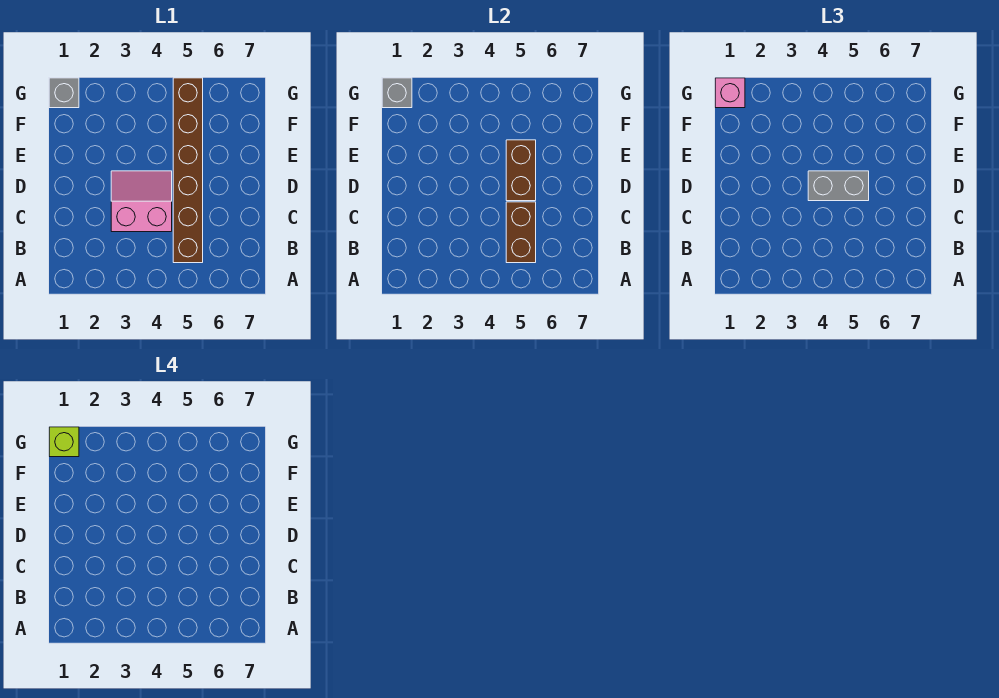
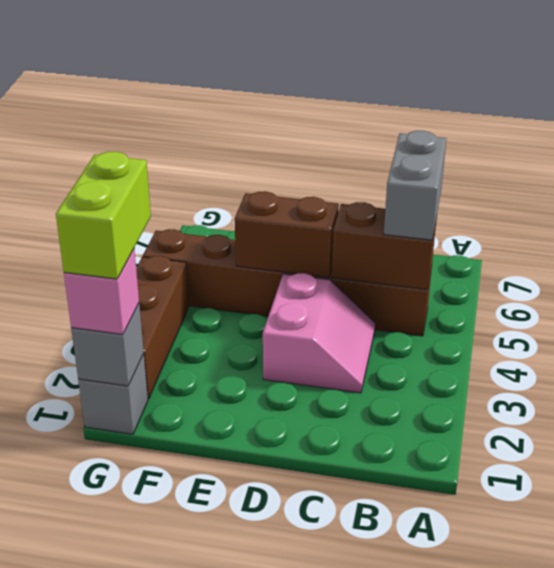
pink slope C3:D4 level 1 top C -> pink slope C3:D4 level 1 top D
grey brick D4:D5 level 3 -> grey brick B5:B6 level 3
lime brick G1 level 4 -> lime brick G1:G2 level 4
none -> brown brick G2:G4 level 1

